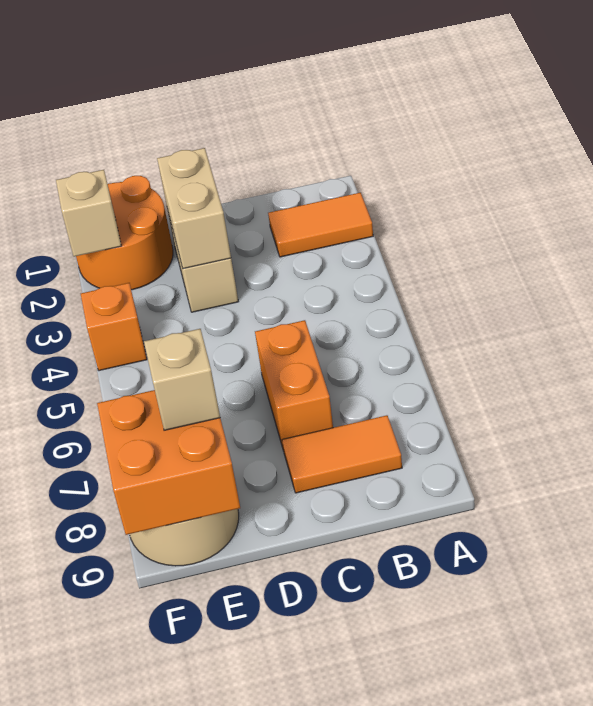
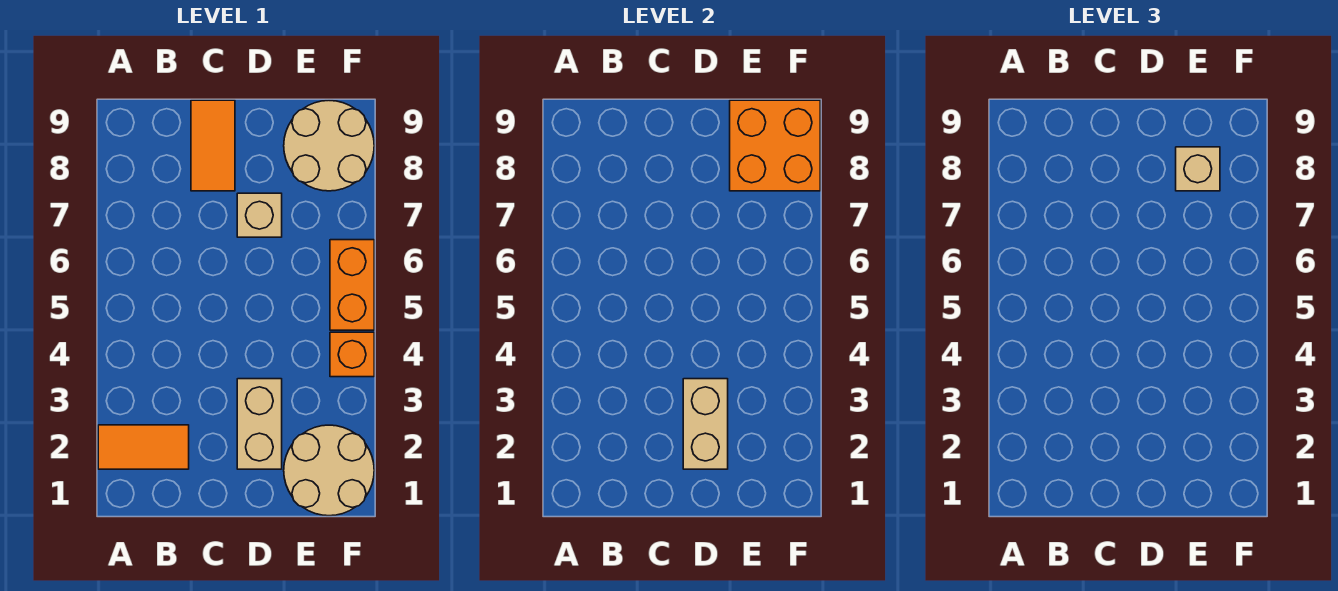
orange tile B8:C8 level 1 -> orange tile C8:C9 level 1
orange brick C6:C7 level 1 -> orange brick F5:F6 level 1
orange round brick E1:F2 level 1 -> tan round brick E1:F2 level 1
tan brick F2 level 2 -> tan brick D7 level 1

